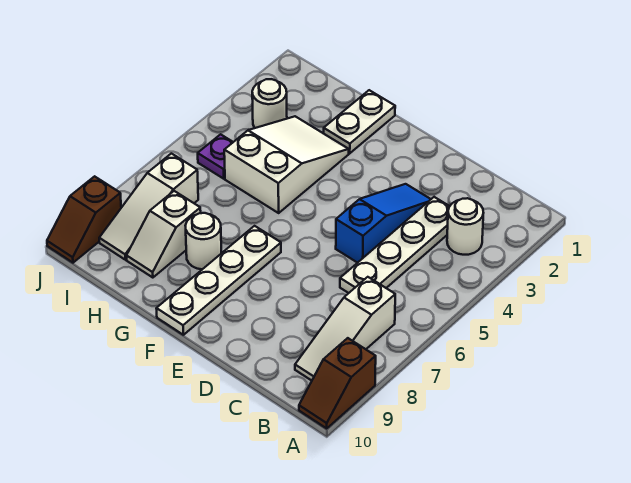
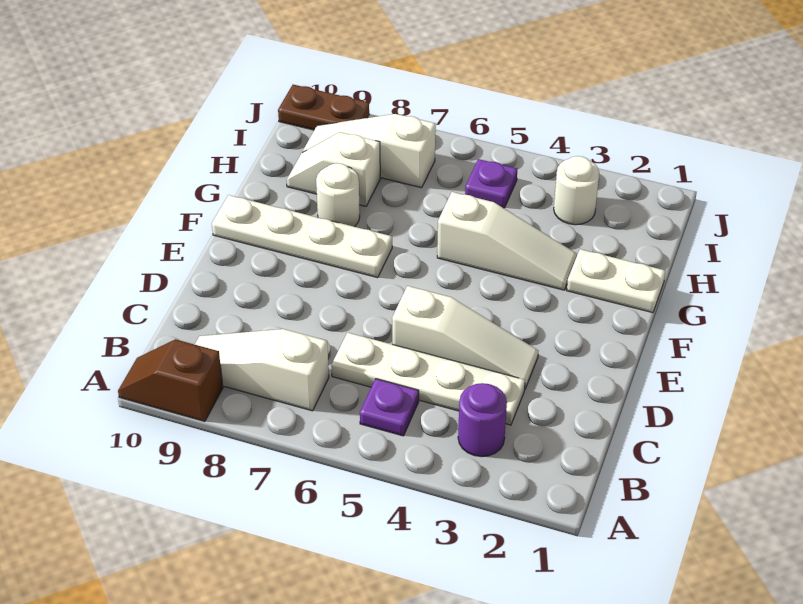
white round brick B3 level 1 -> purple round brick B3 level 1
none -> purple plate B5 level 1
blue slope D3:D5 level 1 top 5 -> white slope D3:D5 level 1 top 5
white slope G3:H5 level 1 top 5 -> white slope G3:G5 level 1 top 5
brown slope J9:J10 level 1 top 9 -> brown plate J9:J10 level 1

